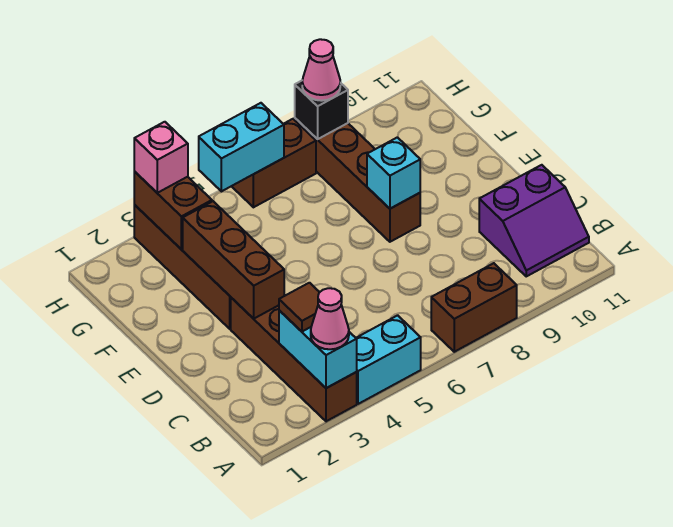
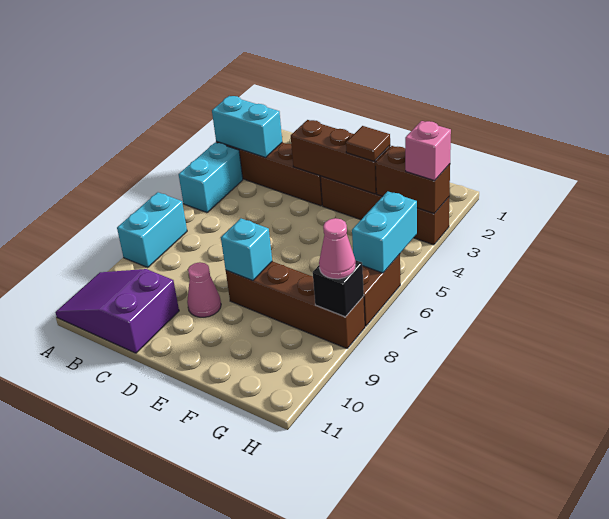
pink cone A3 level 3 -> pink cone D9 level 1
brown brick A7:A8 level 1 -> cyan brick A7:A8 level 1
brown tile B3 level 3 -> brown tile F3 level 3
purple slope B10:C11 level 1 top C -> purple slope A10:C11 level 1 top C

